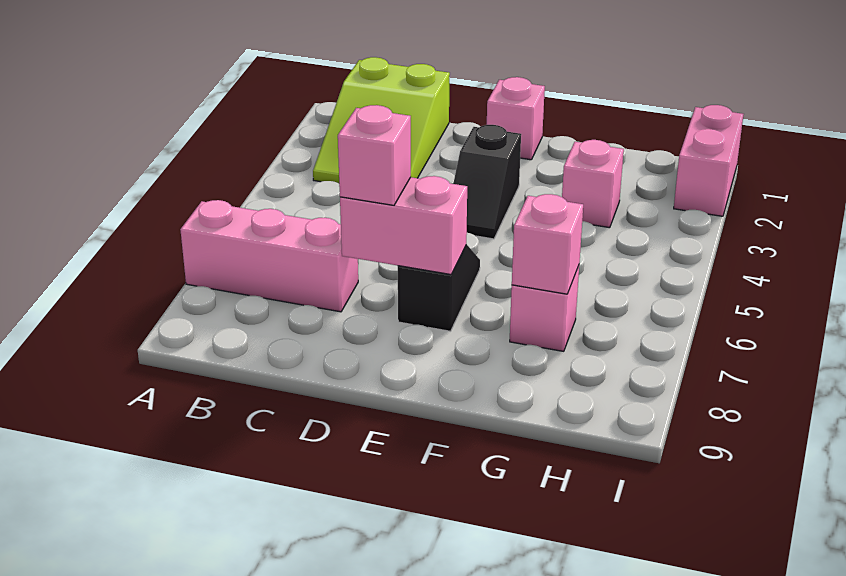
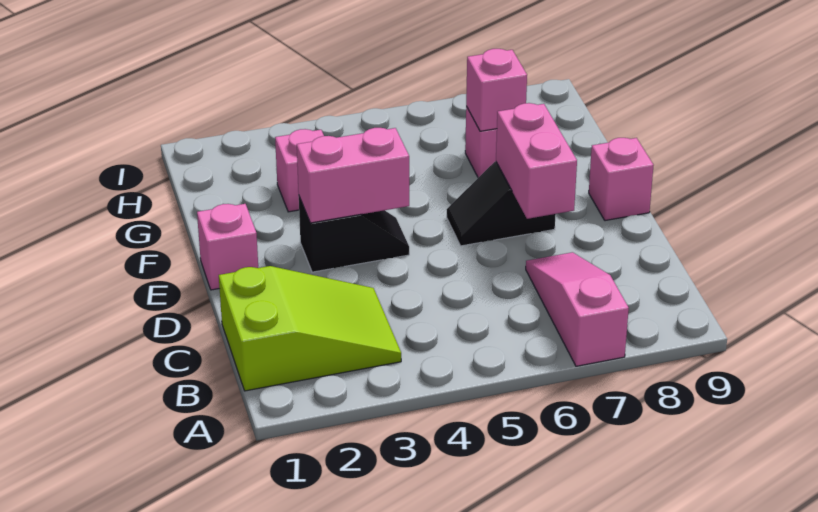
pink brick A7:C7 level 1 -> pink slope A7:C7 level 1 top A
pink brick D7 level 3 -> pink brick E9 level 1
pink brick I1:I2 level 1 -> pink brick E3:E4 level 2

